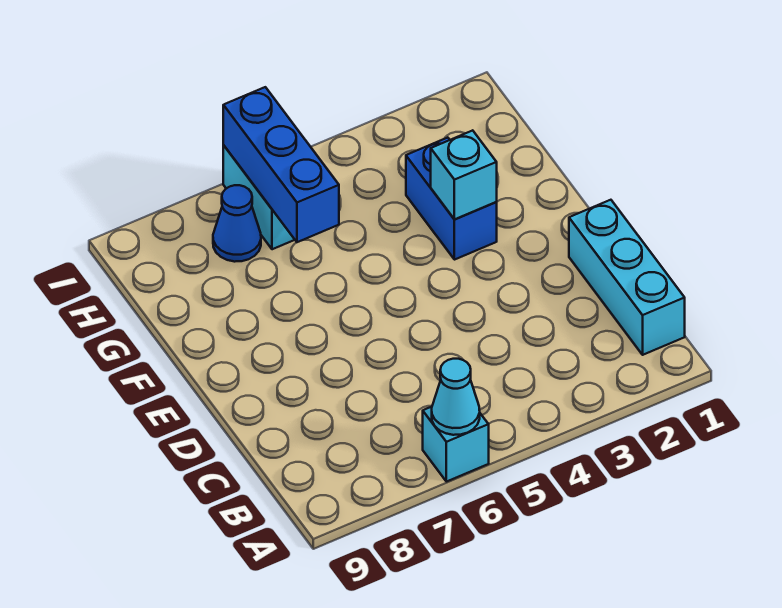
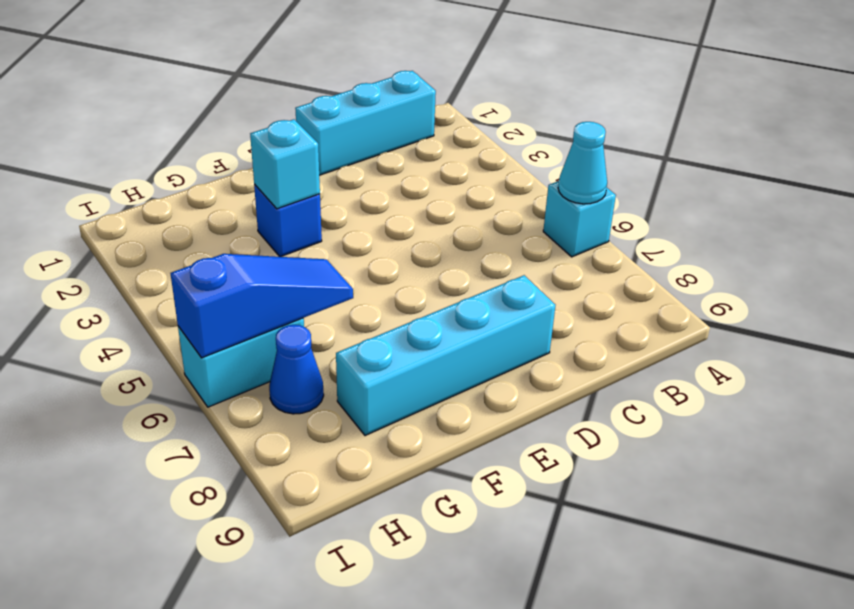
none -> cyan brick D8:G8 level 1
blue brick F3:G3 level 1 -> blue brick F3 level 1
blue brick G6:I6 level 2 -> blue slope G6:I6 level 2 top I

